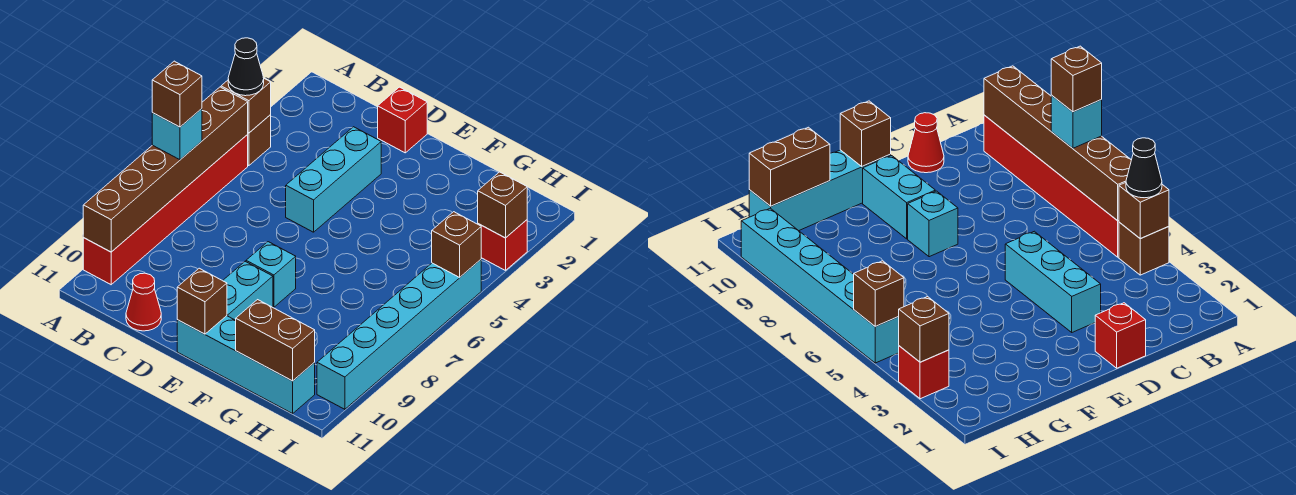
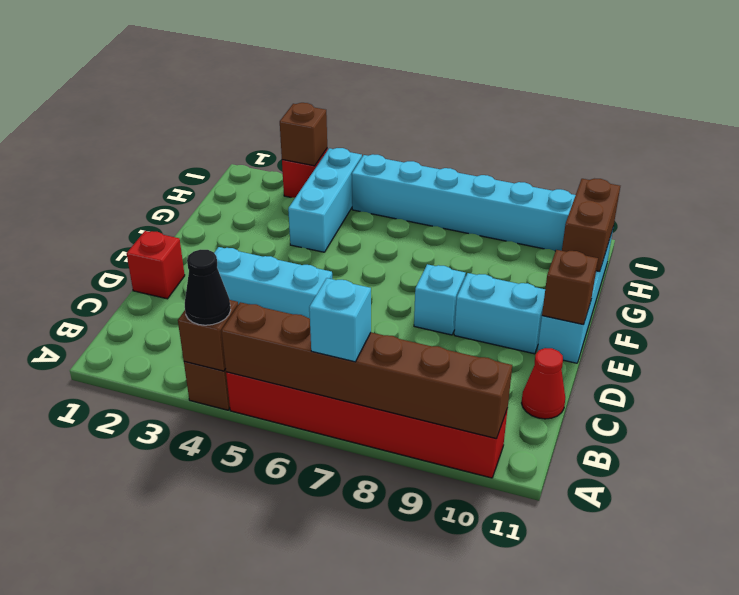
brown brick A7 level 4 -> none
none -> cyan brick G4:I4 level 1
brown brick I5 level 2 -> none

